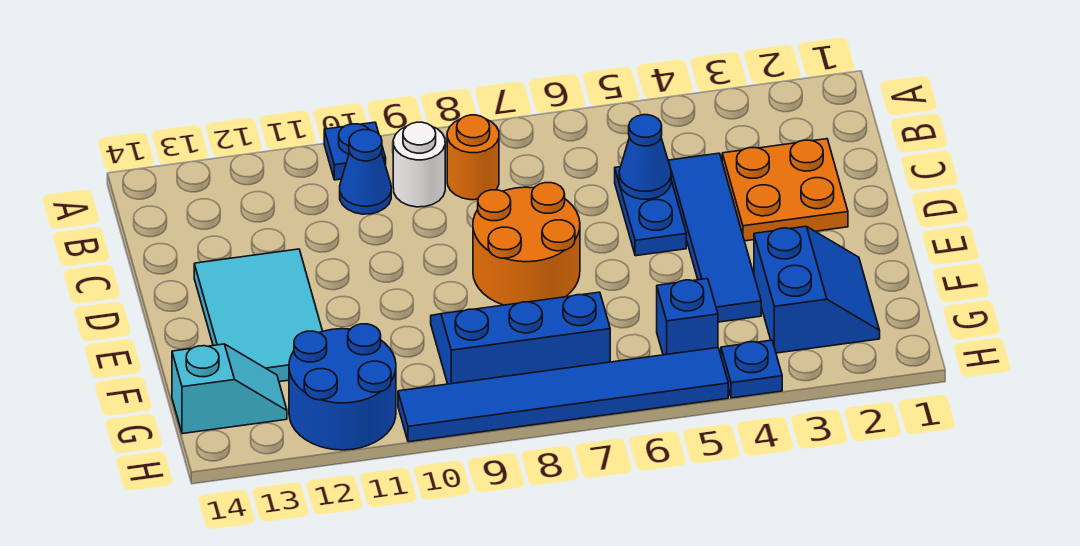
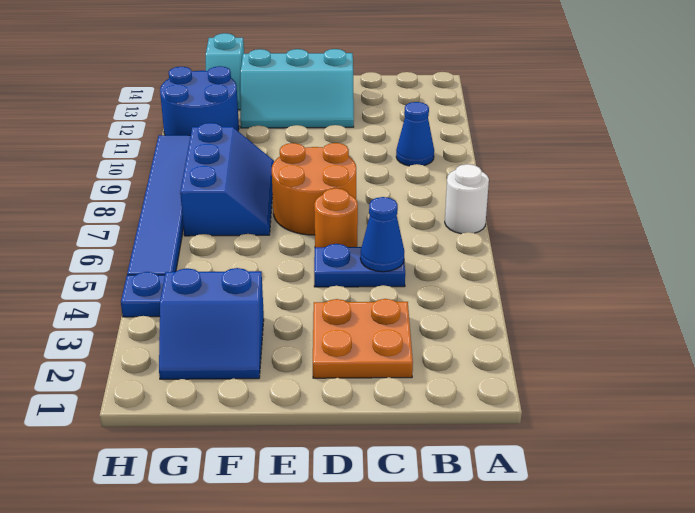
blue plate A10 level 1 -> none
orange round brick B8 level 1 -> orange round brick D6 level 1
white round brick B9 level 1 -> white round brick A7 level 1
blue tile C4:F4 level 1 -> none
cyan tile D12:F13 level 1 -> cyan slope D12:F13 level 1 top 13
blue brick G5 level 1 -> none

